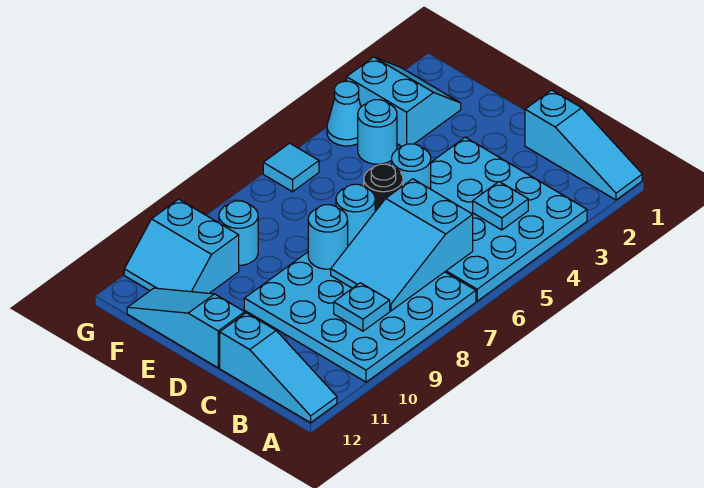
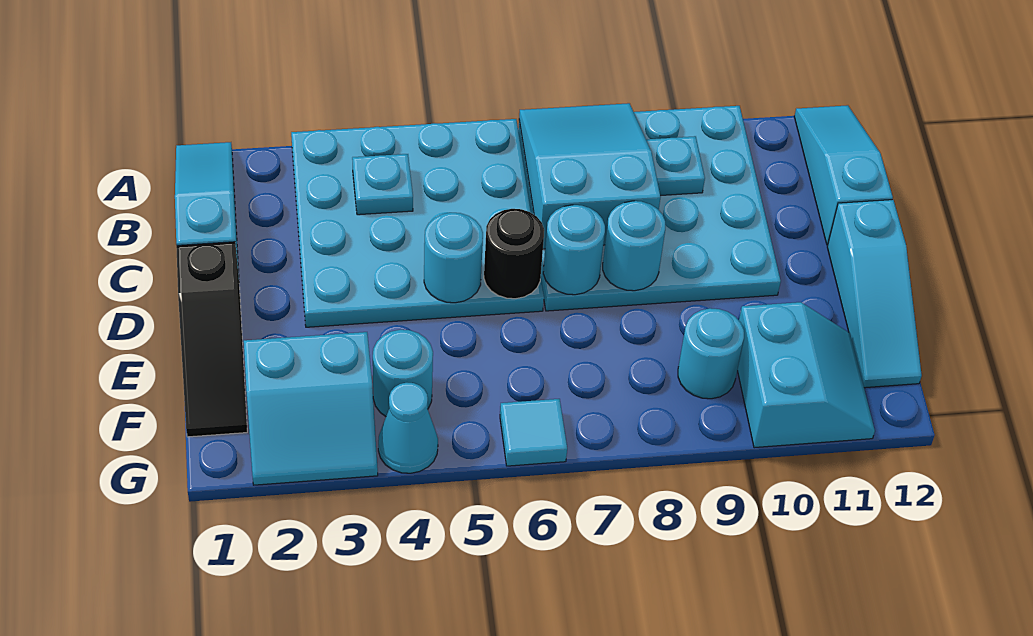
cyan slope B6:C8 level 2 top 6 -> cyan slope A7:C8 level 2 top C
none -> black slope D1:F1 level 1 top D
cyan slope F2:G3 level 1 top 3 -> cyan slope F2:G3 level 1 top F

